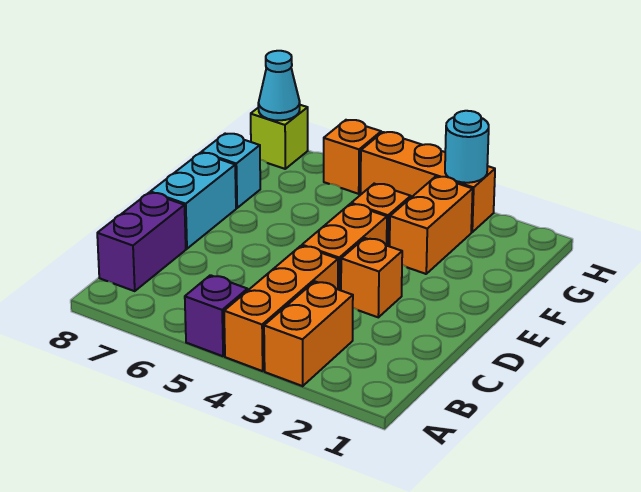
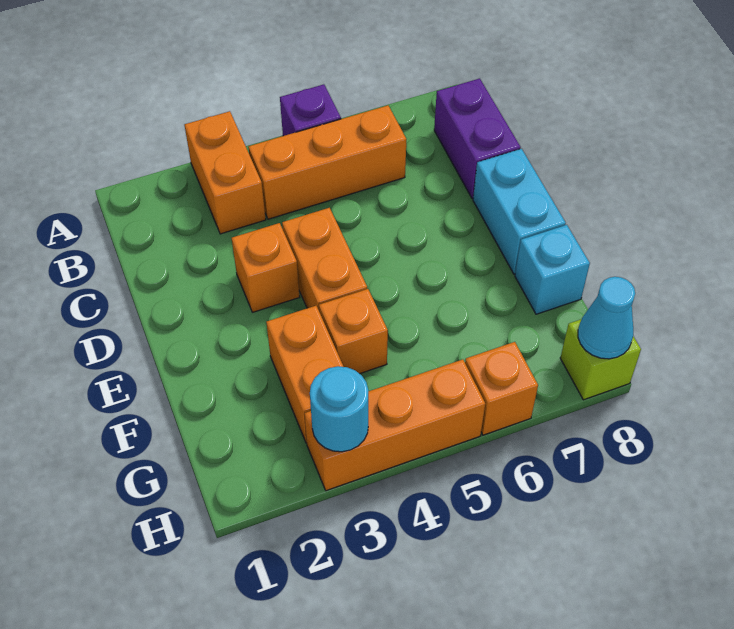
orange brick A4:C4 level 1 -> orange brick B4:B6 level 1

